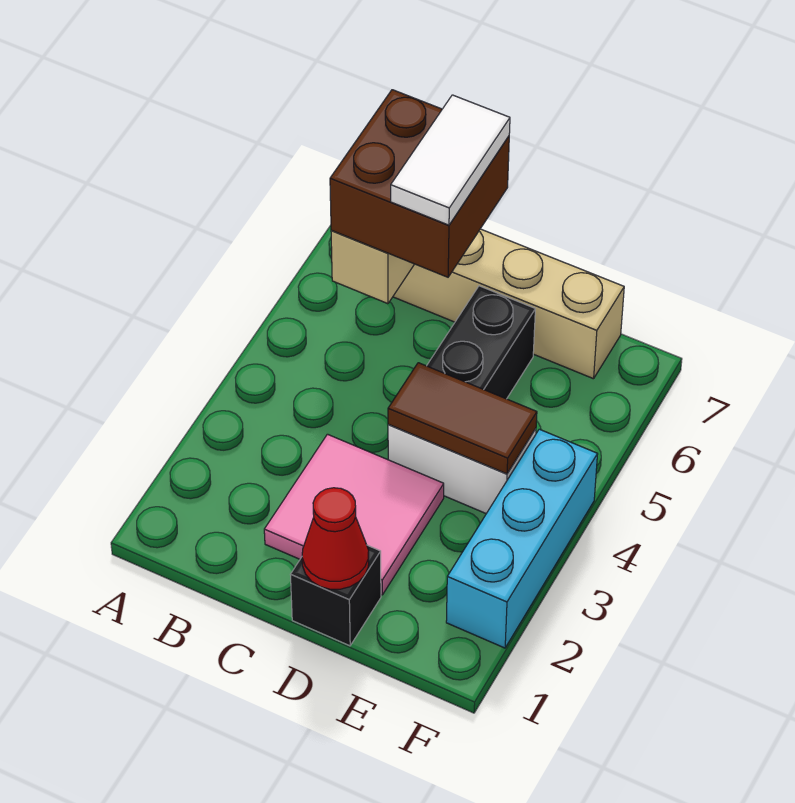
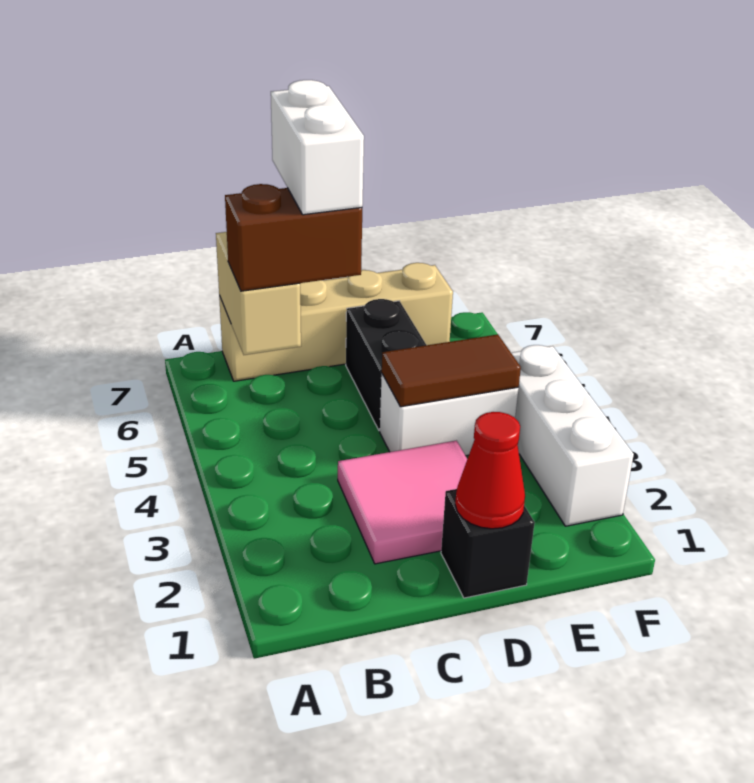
brown brick B6:C7 level 3 -> brown brick B6:C6 level 3
white tile C6:C7 level 4 -> white brick C6:C7 level 4
cyan brick F2:F4 level 1 -> white brick F2:F4 level 1

